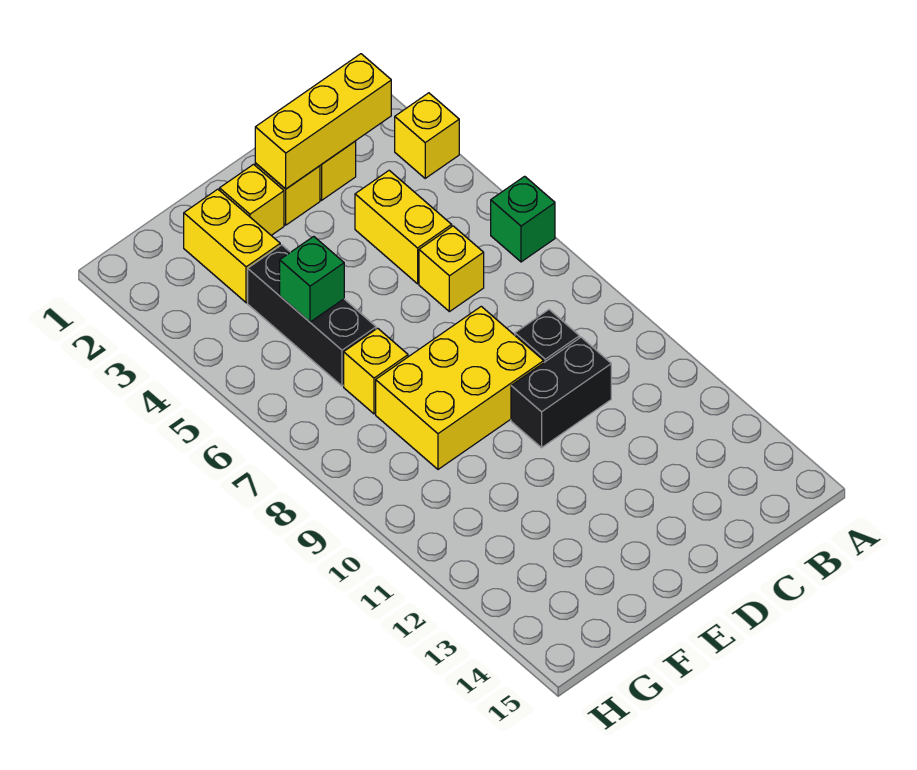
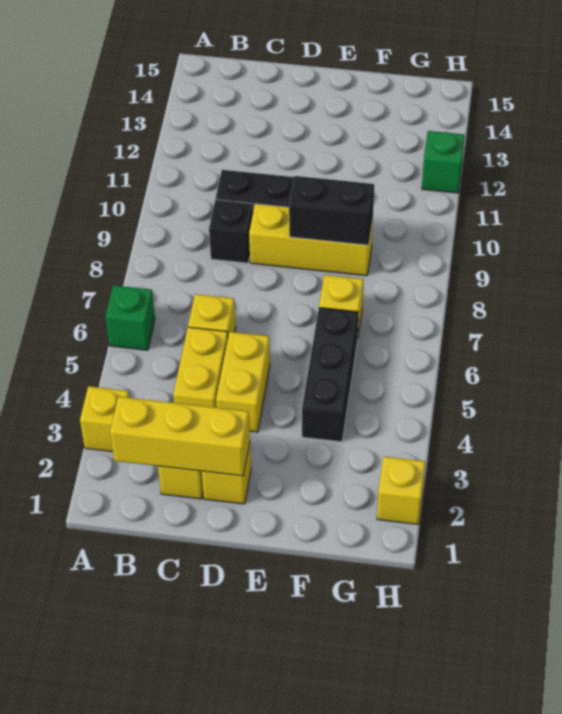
yellow brick D8:F9 level 1 -> yellow brick D9:F9 level 1
yellow brick E2 level 1 -> yellow brick H2 level 1
none -> black brick E9:F9 level 2
yellow brick F2:F3 level 1 -> yellow brick D4:D5 level 1
green brick F5 level 2 -> green brick H12 level 1

